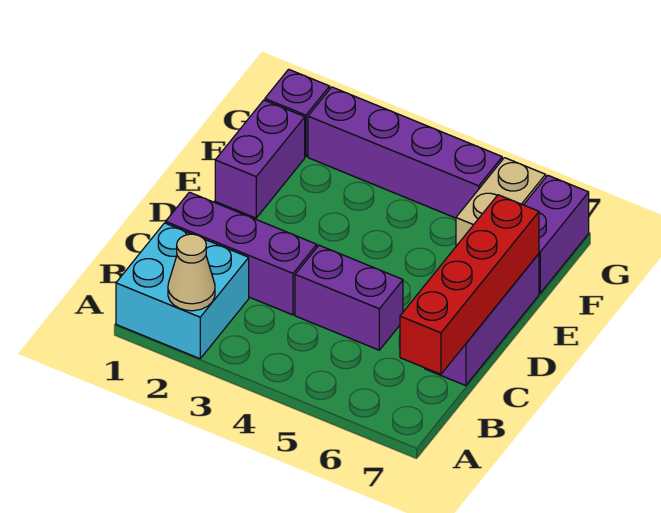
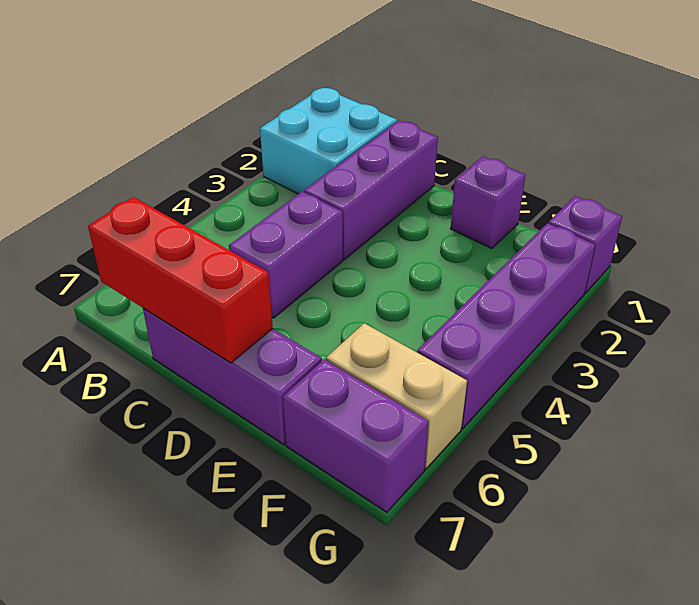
tan cone A2 level 2 -> none
red brick B7:E7 level 2 -> red brick B7:D7 level 2
purple brick E1:F1 level 1 -> purple brick E1 level 1

